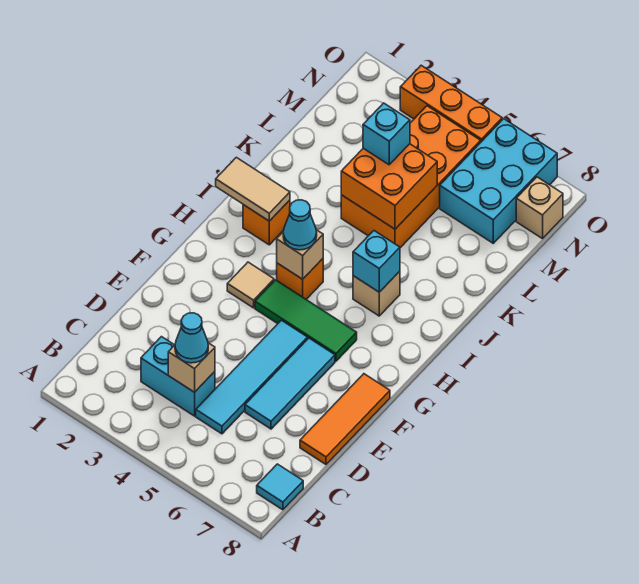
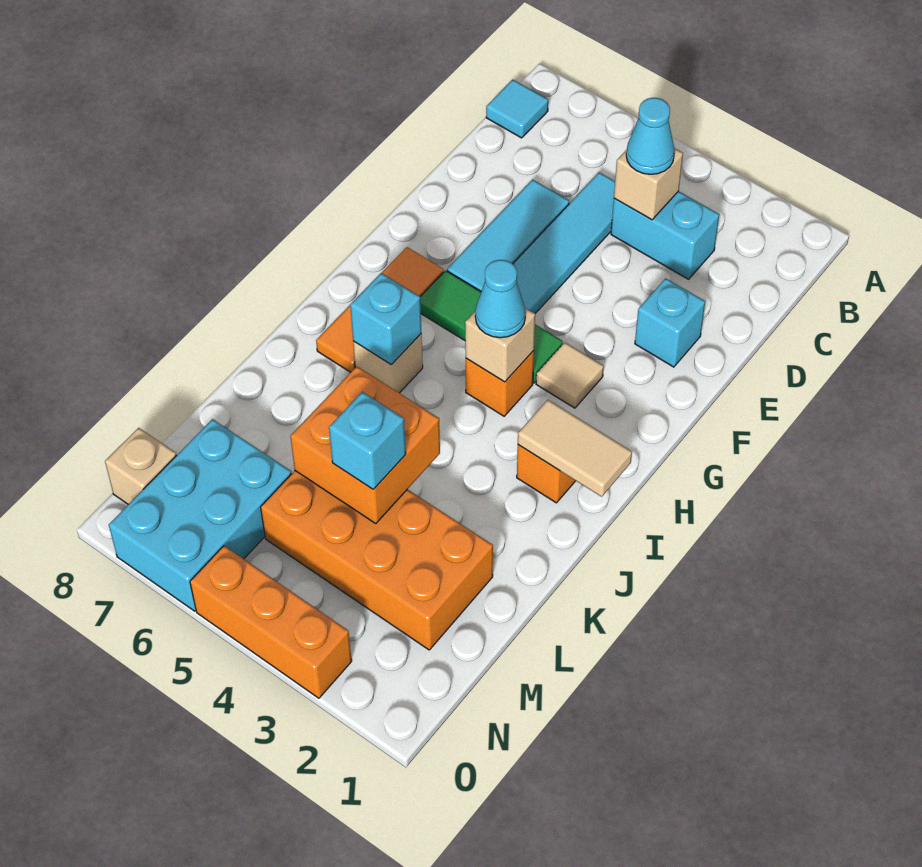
orange tile D8:F8 level 1 -> orange tile G7:I7 level 1
none -> cyan brick E2 level 1
orange brick K4:N5 level 1 -> orange brick L2:M5 level 1

